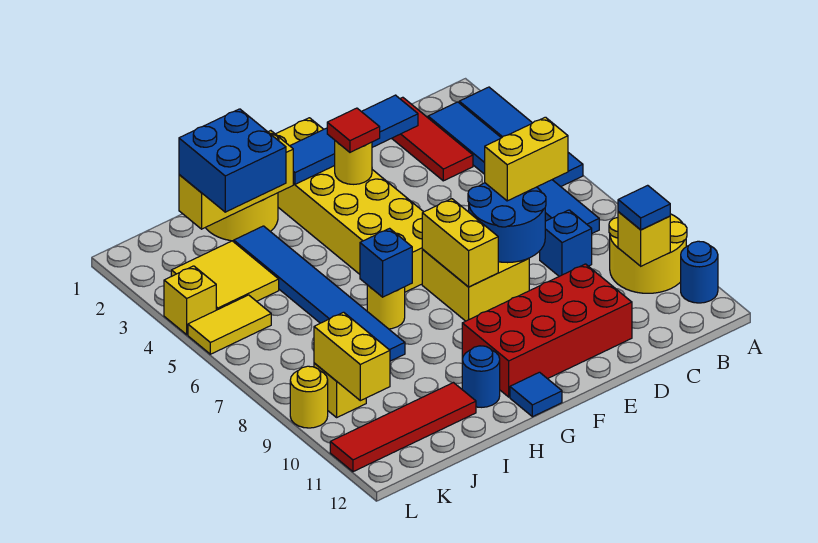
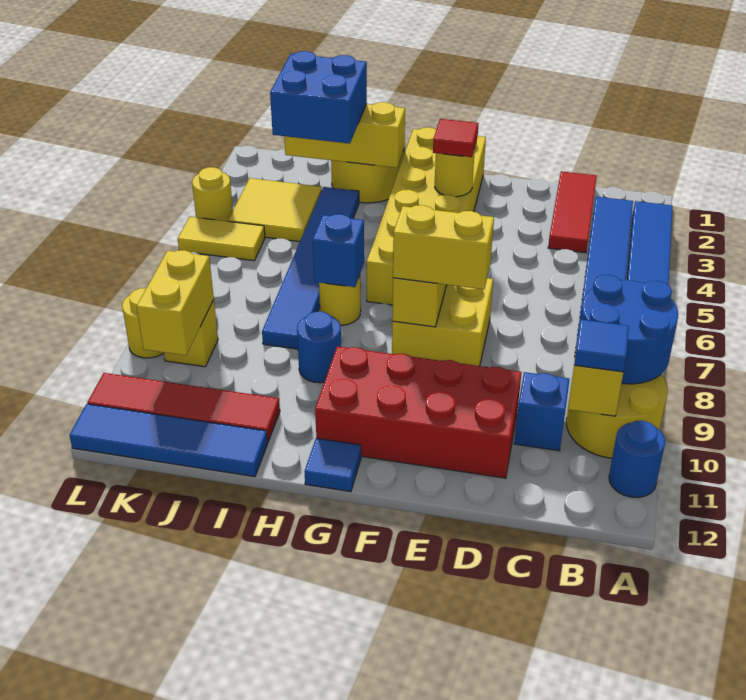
yellow brick C7:D7 level 3 -> yellow brick E8:F8 level 3
blue brick C8 level 1 -> blue brick C10 level 1
blue tile D2:G2 level 2 -> blue tile I12:L12 level 1
blue round brick D7:E8 level 2 -> blue round brick A8:B9 level 2
blue round brick H11 level 1 -> blue round brick H9 level 1
yellow brick L4 level 1 -> yellow round brick L4 level 1

